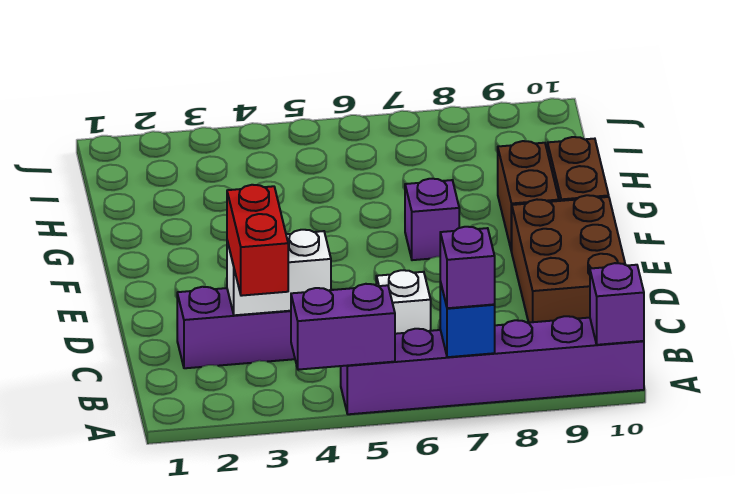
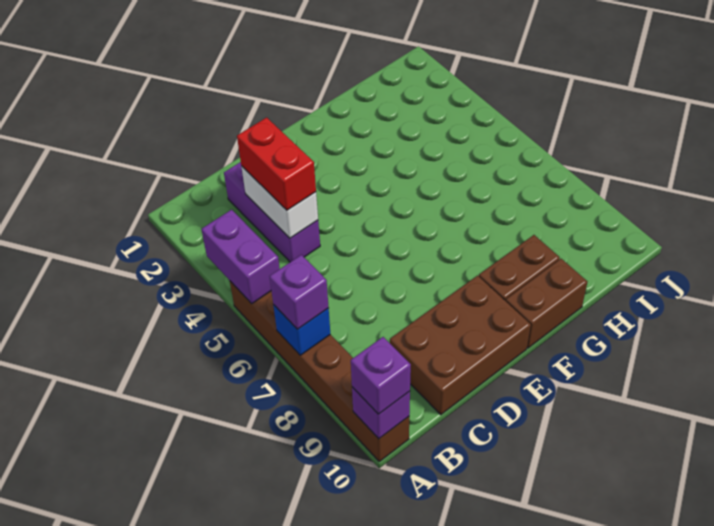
purple brick A5:A10 level 1 -> brown brick A5:A10 level 1
red brick B3:C3 level 3 -> red brick C3:C4 level 3
white brick C6 level 1 -> none
purple brick F7 level 1 -> purple brick A10 level 3

